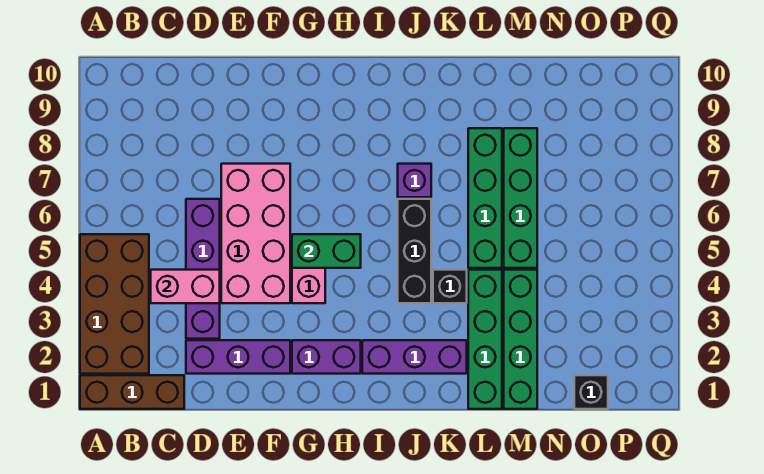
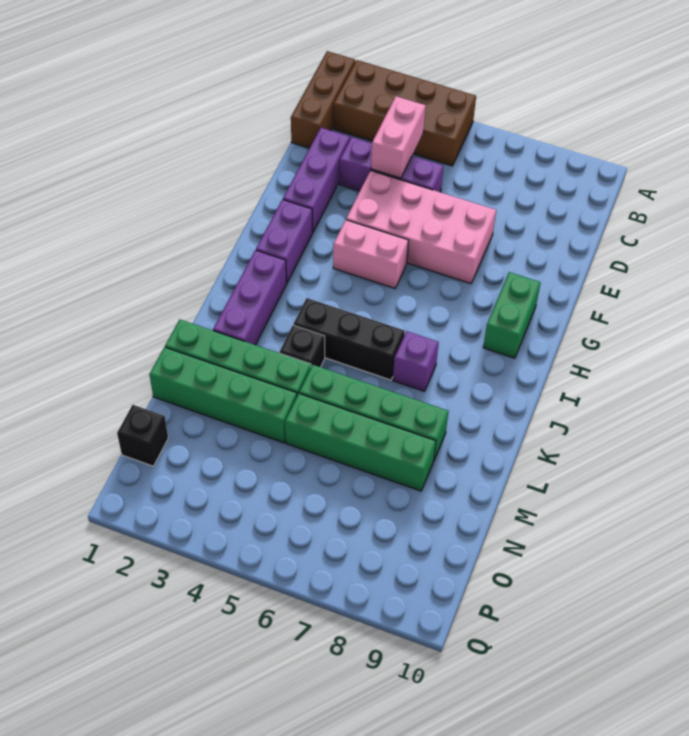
purple brick D3:D6 level 1 -> purple brick D3:D5 level 1
green brick G5:H5 level 2 -> green brick G9:H9 level 1

